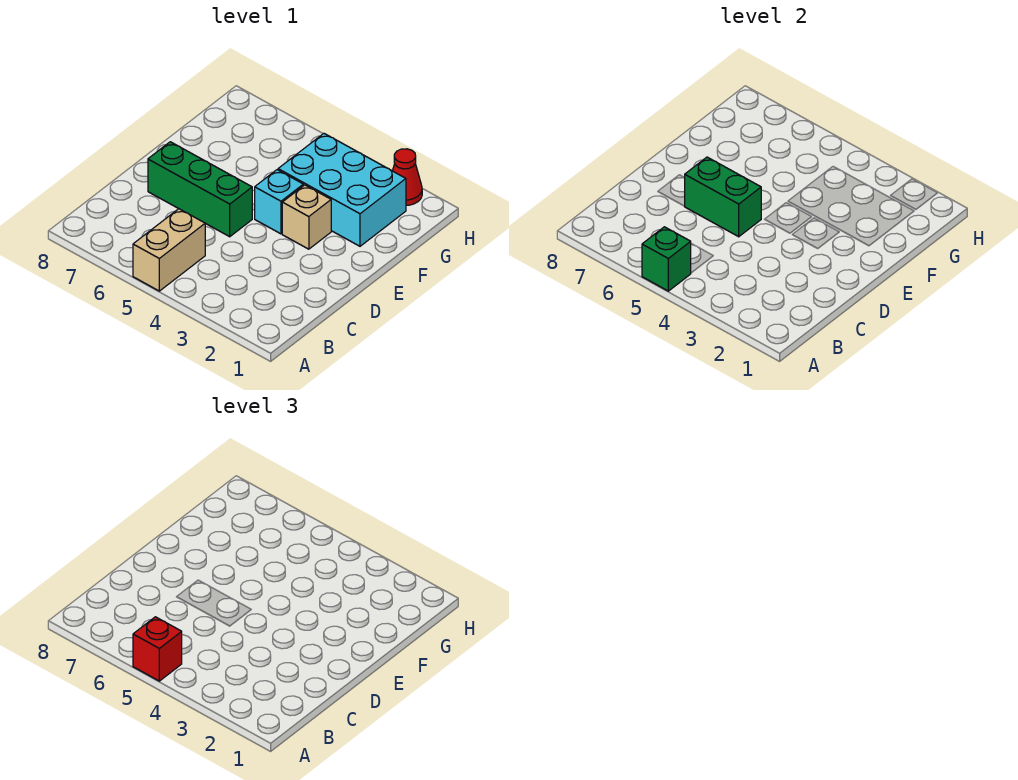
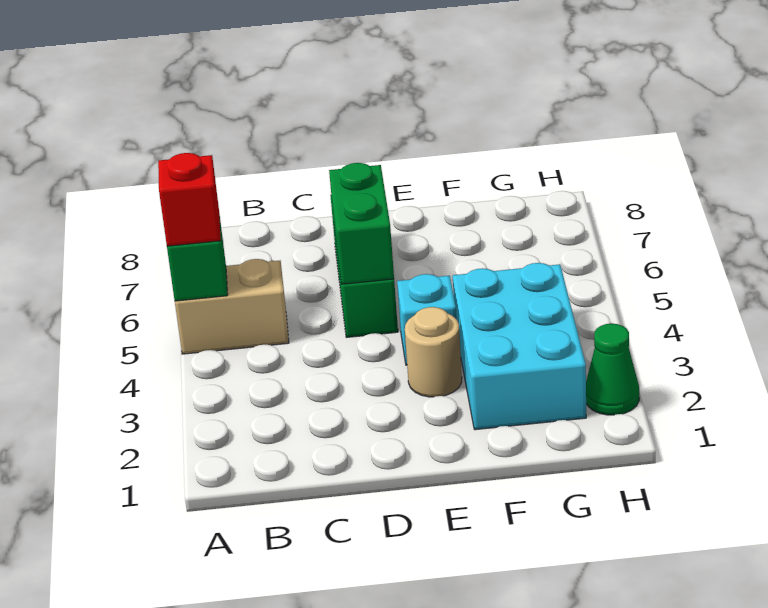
tan brick E3 level 1 -> tan round brick E3 level 1
red cone H2 level 1 -> green cone H2 level 1

